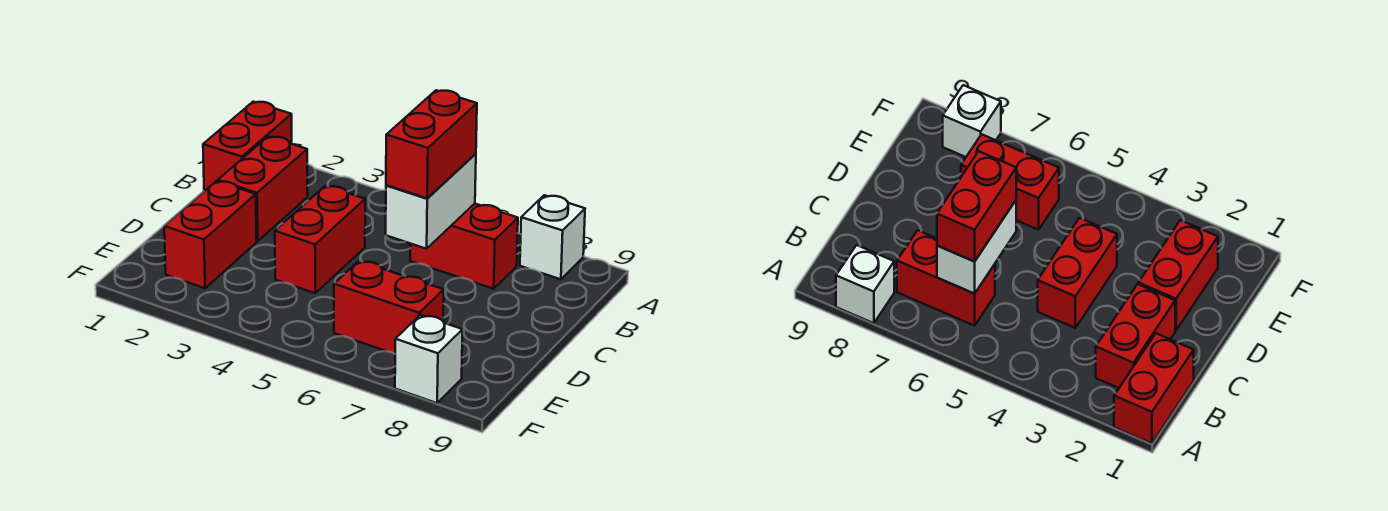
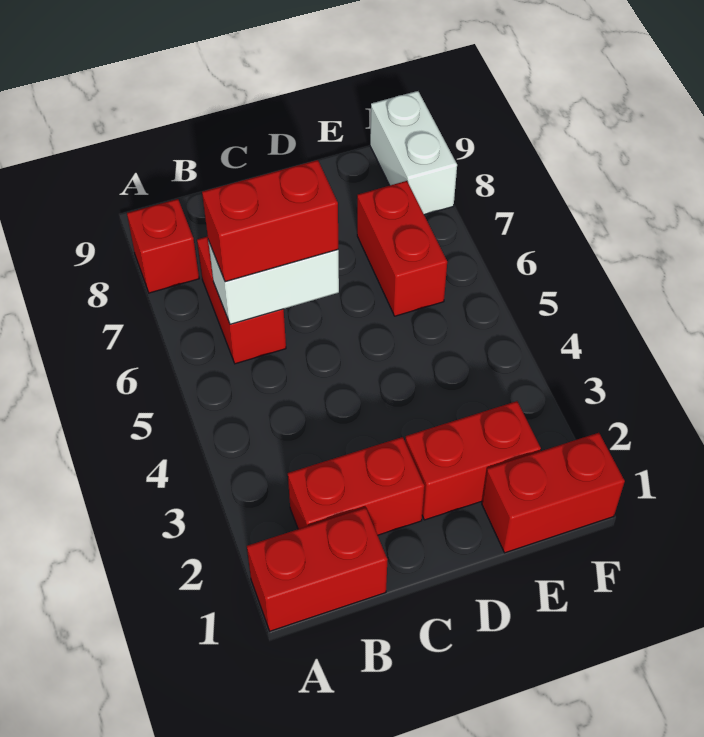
white brick A8 level 1 -> red brick A8 level 1
red brick C4:D4 level 1 -> red brick E1:F1 level 1
white brick F8 level 1 -> white brick F8:F9 level 1

